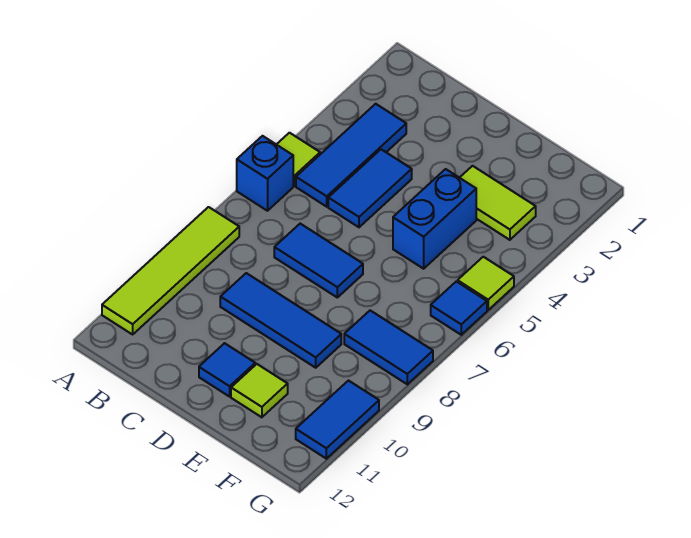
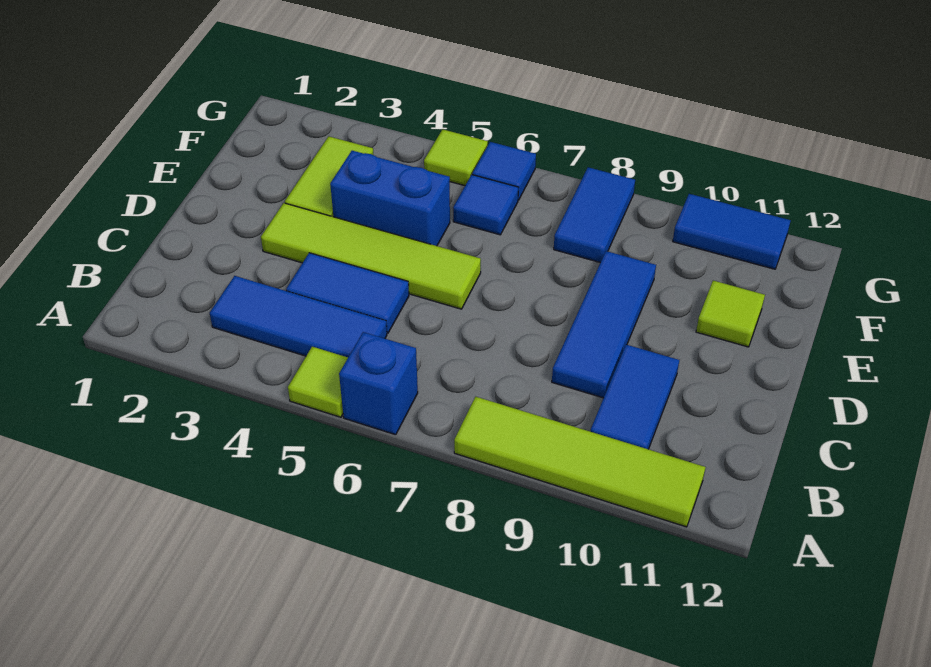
blue tile C7:D7 level 1 -> blue tile B10:C10 level 1
none -> lime tile D3:D6 level 1
blue tile D11 level 1 -> blue tile F6 level 1

